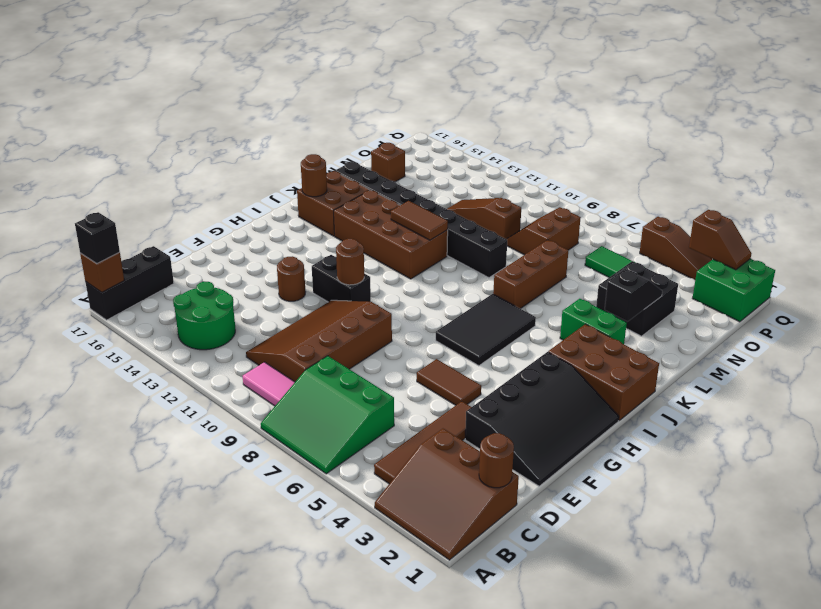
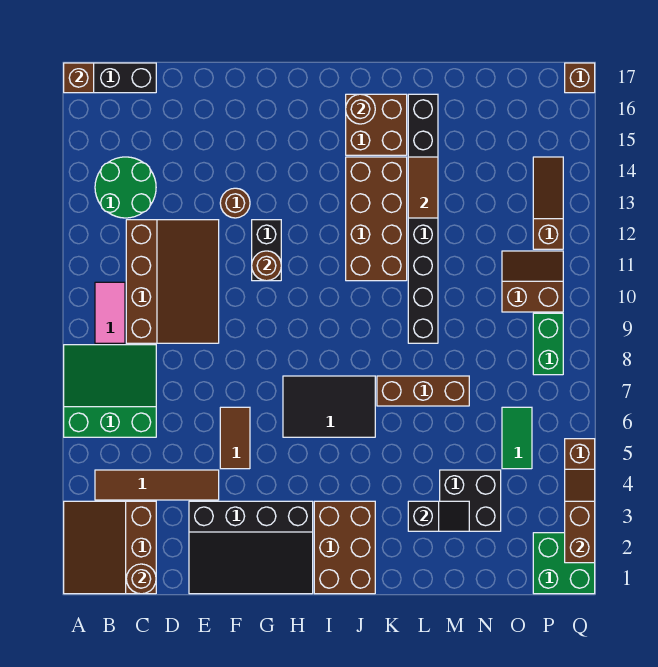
green slope A6:C8 level 1 top C -> green slope A6:C8 level 1 top 6
black brick A17 level 3 -> none
brown slope C9:F11 level 1 top 9 -> brown slope C9:E12 level 1 top C
green brick K3:K4 level 1 -> green brick P8:P9 level 1
brown tile K11:K12 level 2 -> brown tile L13:L14 level 2
brown slope N8:O9 level 1 top 8 -> brown slope O10:P11 level 1 top 10
brown slope N10:N12 level 1 top 10 -> brown slope P12:P14 level 1 top 12
brown brick N16 level 1 -> brown brick Q17 level 1
brown slope Q2:Q3 level 2 top 3 -> brown brick Q2:Q3 level 2

